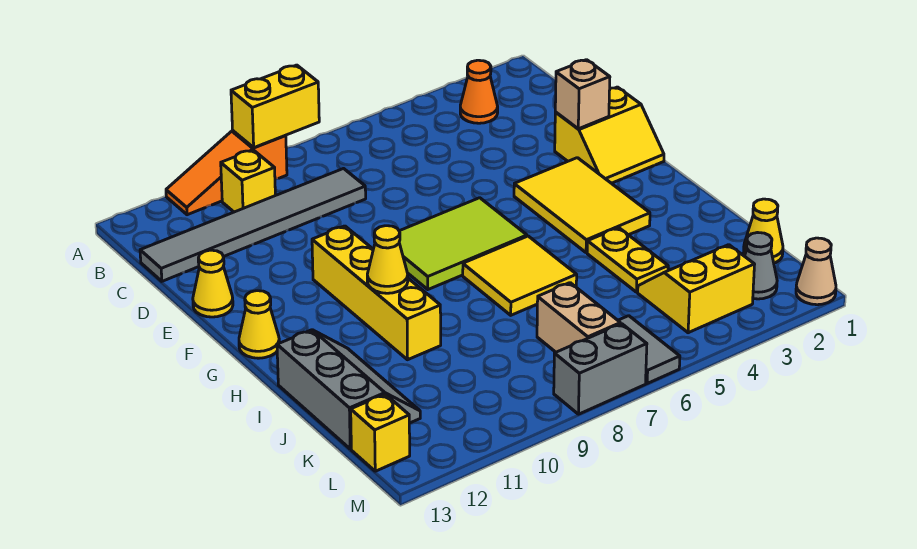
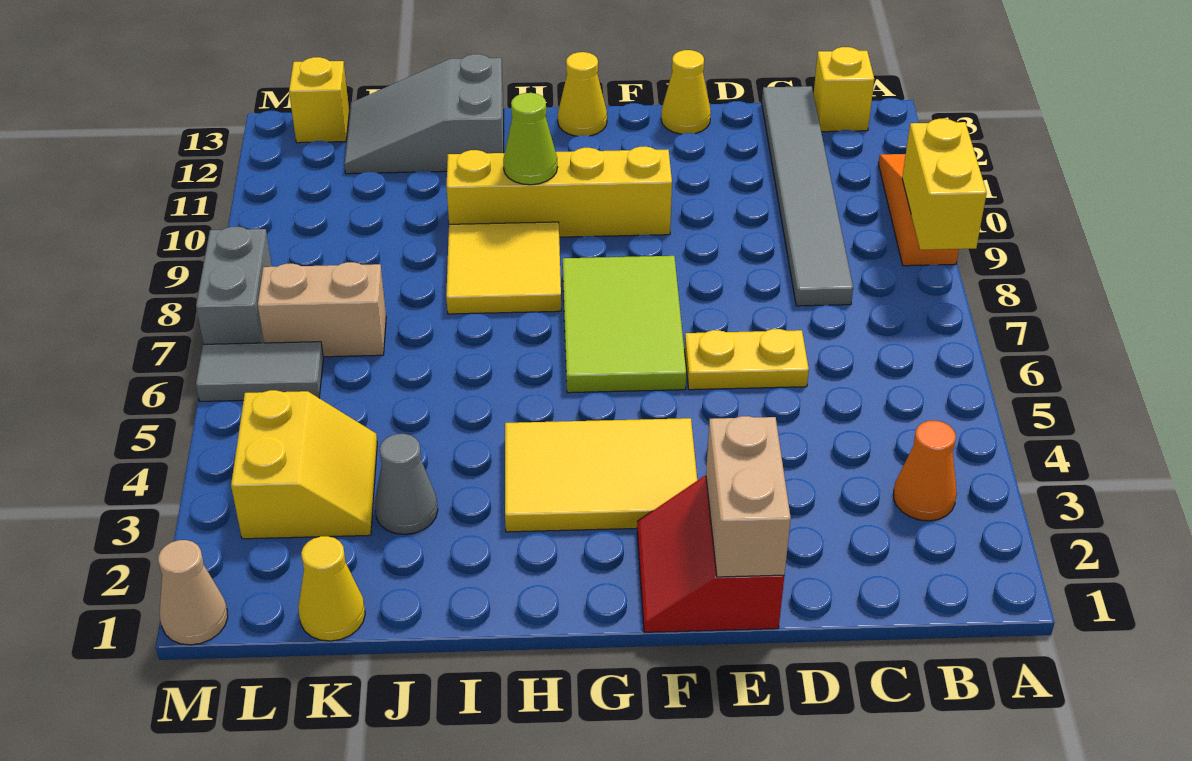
yellow brick B10 level 1 -> yellow brick B13 level 1
yellow slope E1:F2 level 1 top E -> red slope E1:F2 level 1 top E
tan brick E2 level 2 -> tan brick E1:E2 level 2
yellow tile H6:I7 level 1 -> yellow tile H8:I9 level 1
yellow cone H10 level 2 -> lime cone H10 level 2
yellow plate I4:J4 level 1 -> yellow plate D6:E6 level 1
grey slope I12:K13 level 1 top 13 -> grey slope I12:K13 level 1 top I
grey cone L2 level 1 -> grey cone J3 level 1

